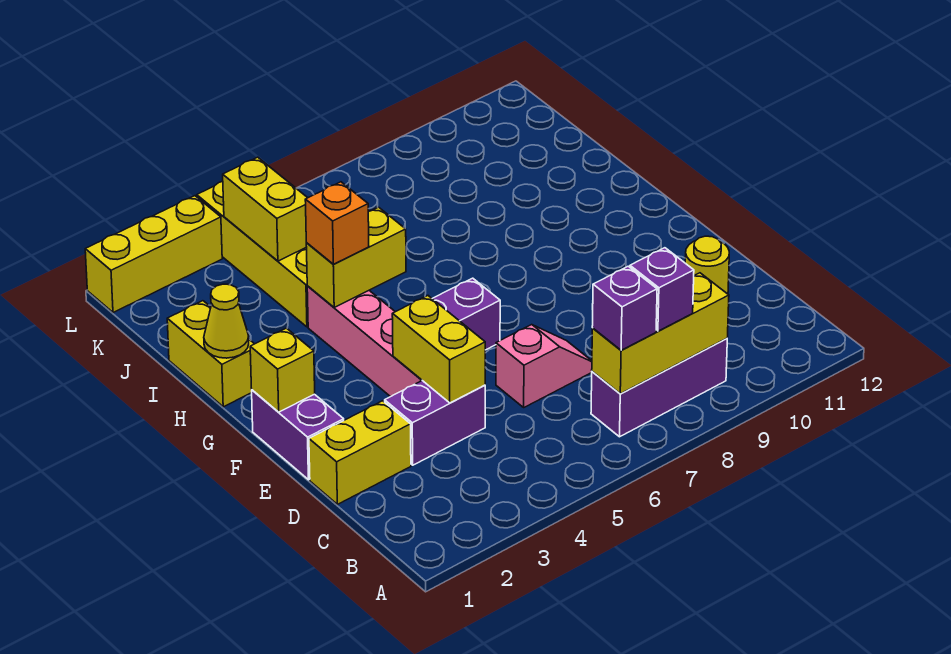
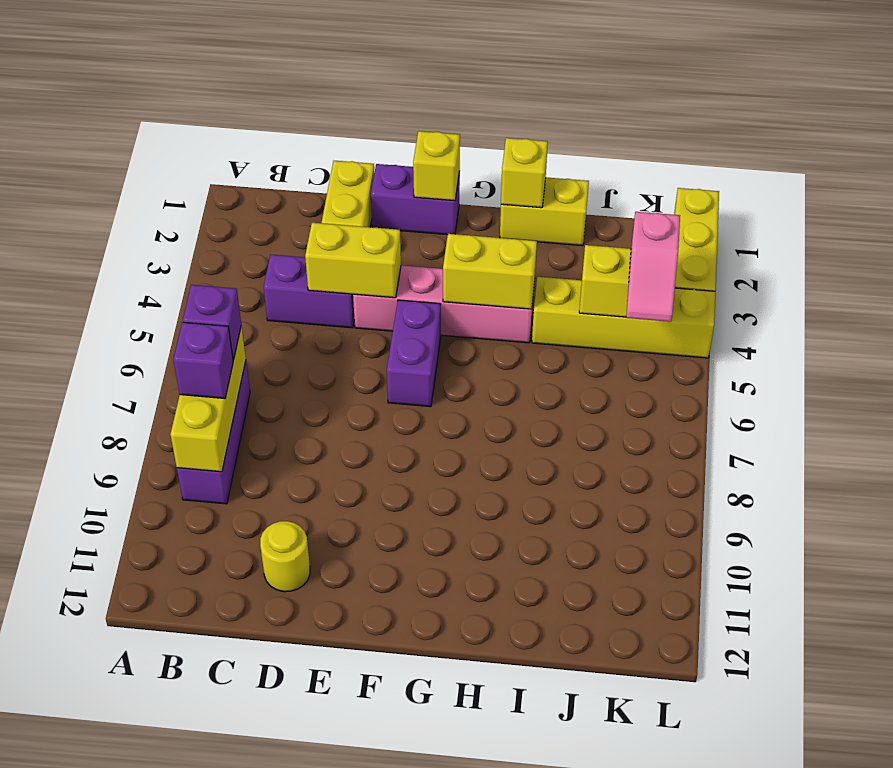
purple brick D3:D4 level 1 -> purple brick C4:D4 level 1
pink slope D6:D7 level 1 top 6 -> pink slope K4:K5 level 3 top 4
yellow cone H1 level 2 -> yellow brick H1 level 2
yellow brick H4:H5 level 2 -> yellow brick G4:H4 level 2
orange brick H4 level 3 -> none

